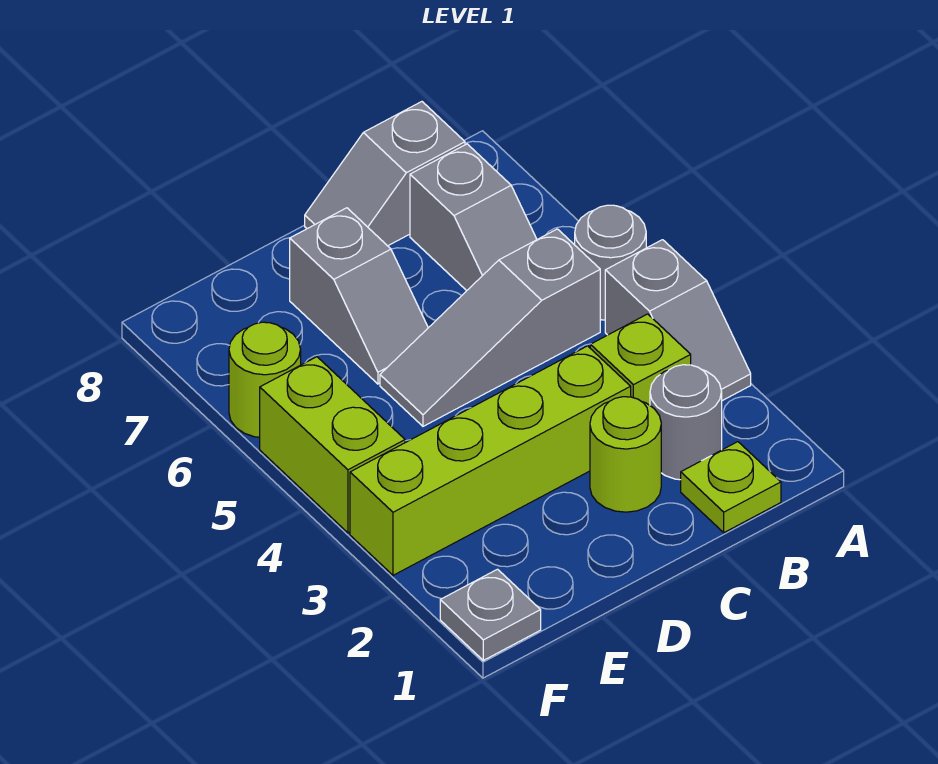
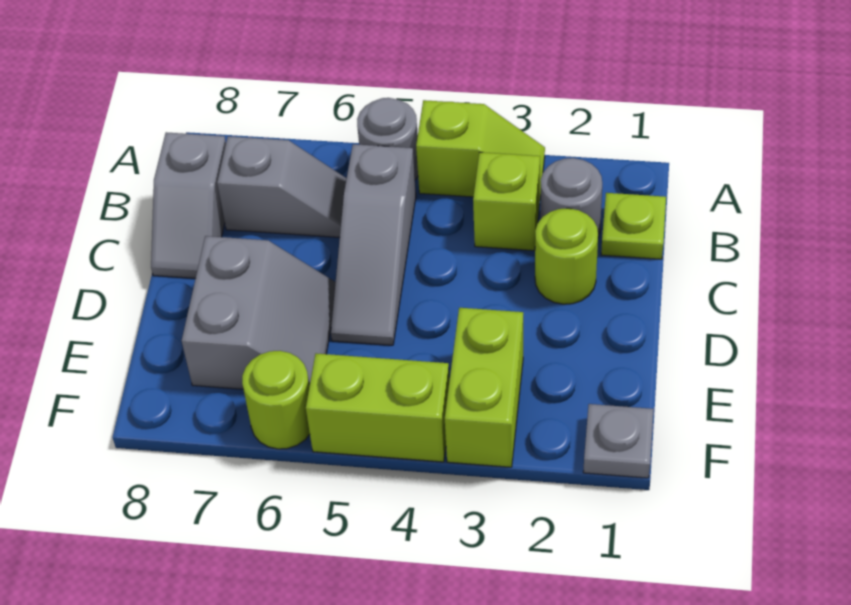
grey slope A3:A4 level 1 top 4 -> lime slope A3:A4 level 1 top 4
lime brick C3:F3 level 1 -> lime brick E3:F3 level 1
grey slope D6:D7 level 1 top 7 -> grey slope D6:E7 level 1 top 7

